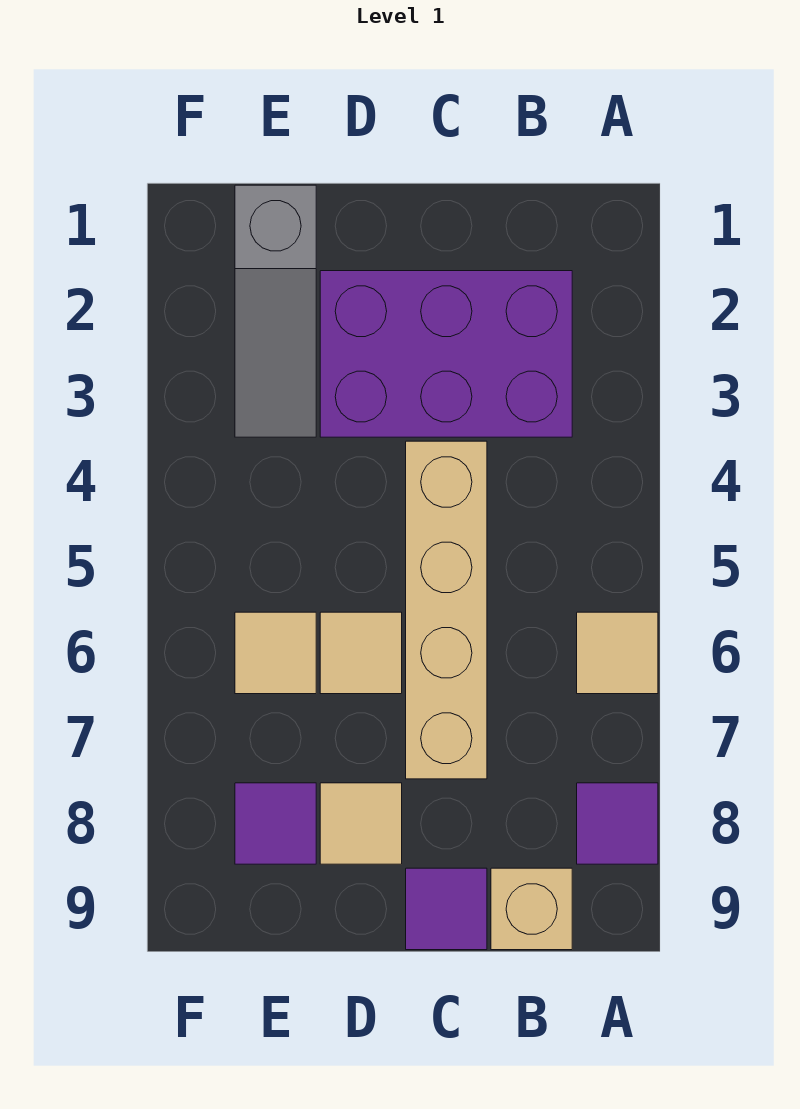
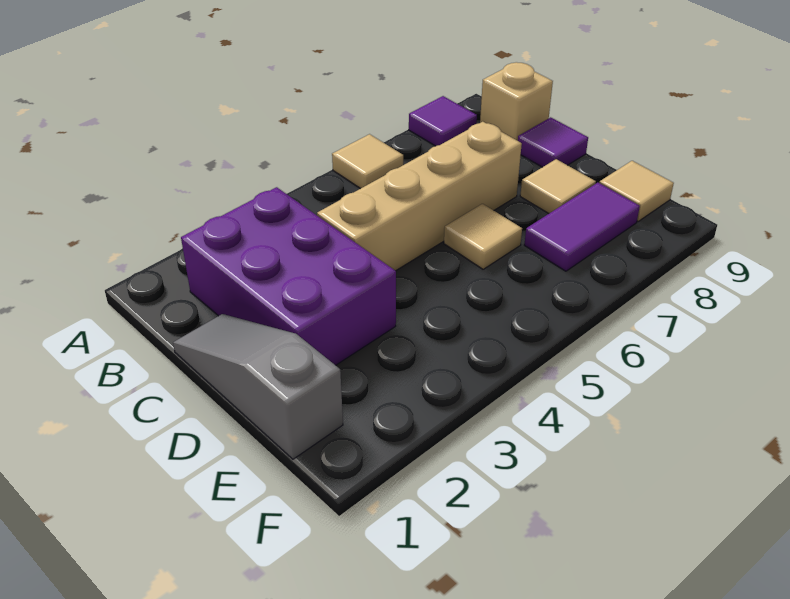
grey slope E1:E3 level 1 top 1 -> grey slope C1:E1 level 1 top E
tan tile E6 level 1 -> tan tile E9 level 1
purple tile E8 level 1 -> purple tile E7:E8 level 1

